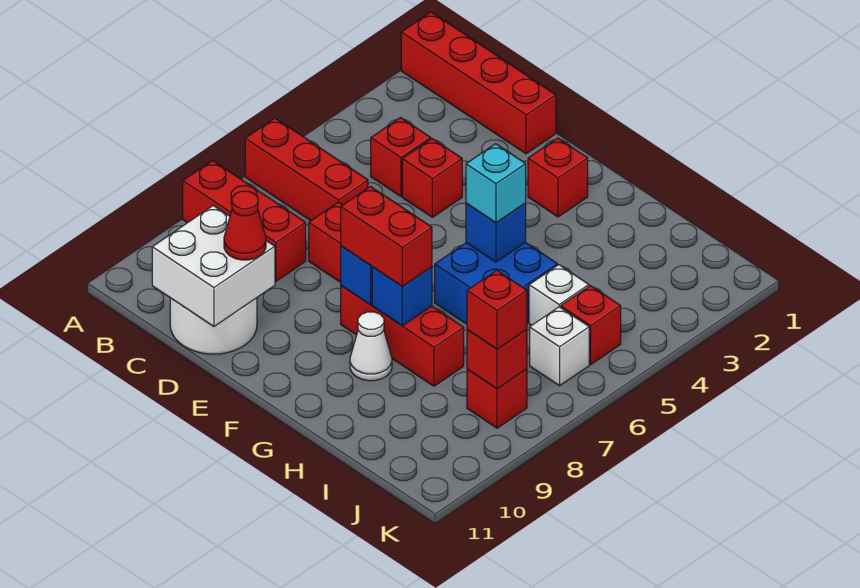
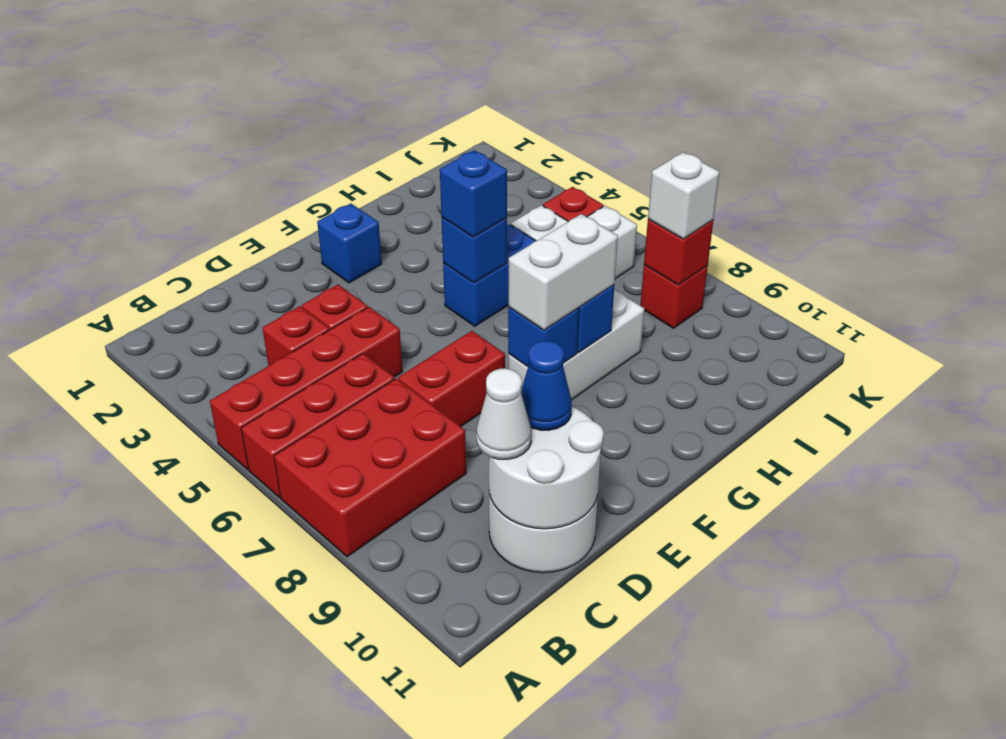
red brick A1:D1 level 1 -> red brick A5:D5 level 1
red brick A8:C8 level 1 -> red brick A7:C8 level 1
white brick C10:D11 level 2 -> white round brick C10:D11 level 2
red cone D10 level 3 -> blue cone D10 level 3
red brick F2 level 1 -> blue brick F2 level 1
red brick F8:H8 level 1 -> white brick F8:H8 level 1
red brick F8:G8 level 3 -> white brick F8:G8 level 3
blue brick G5:H6 level 1 -> blue brick G5:H5 level 1
cyan brick G5 level 3 -> blue brick G5 level 3
white cone G9 level 1 -> white cone C10 level 3
red brick J8 level 3 -> white brick J8 level 3

